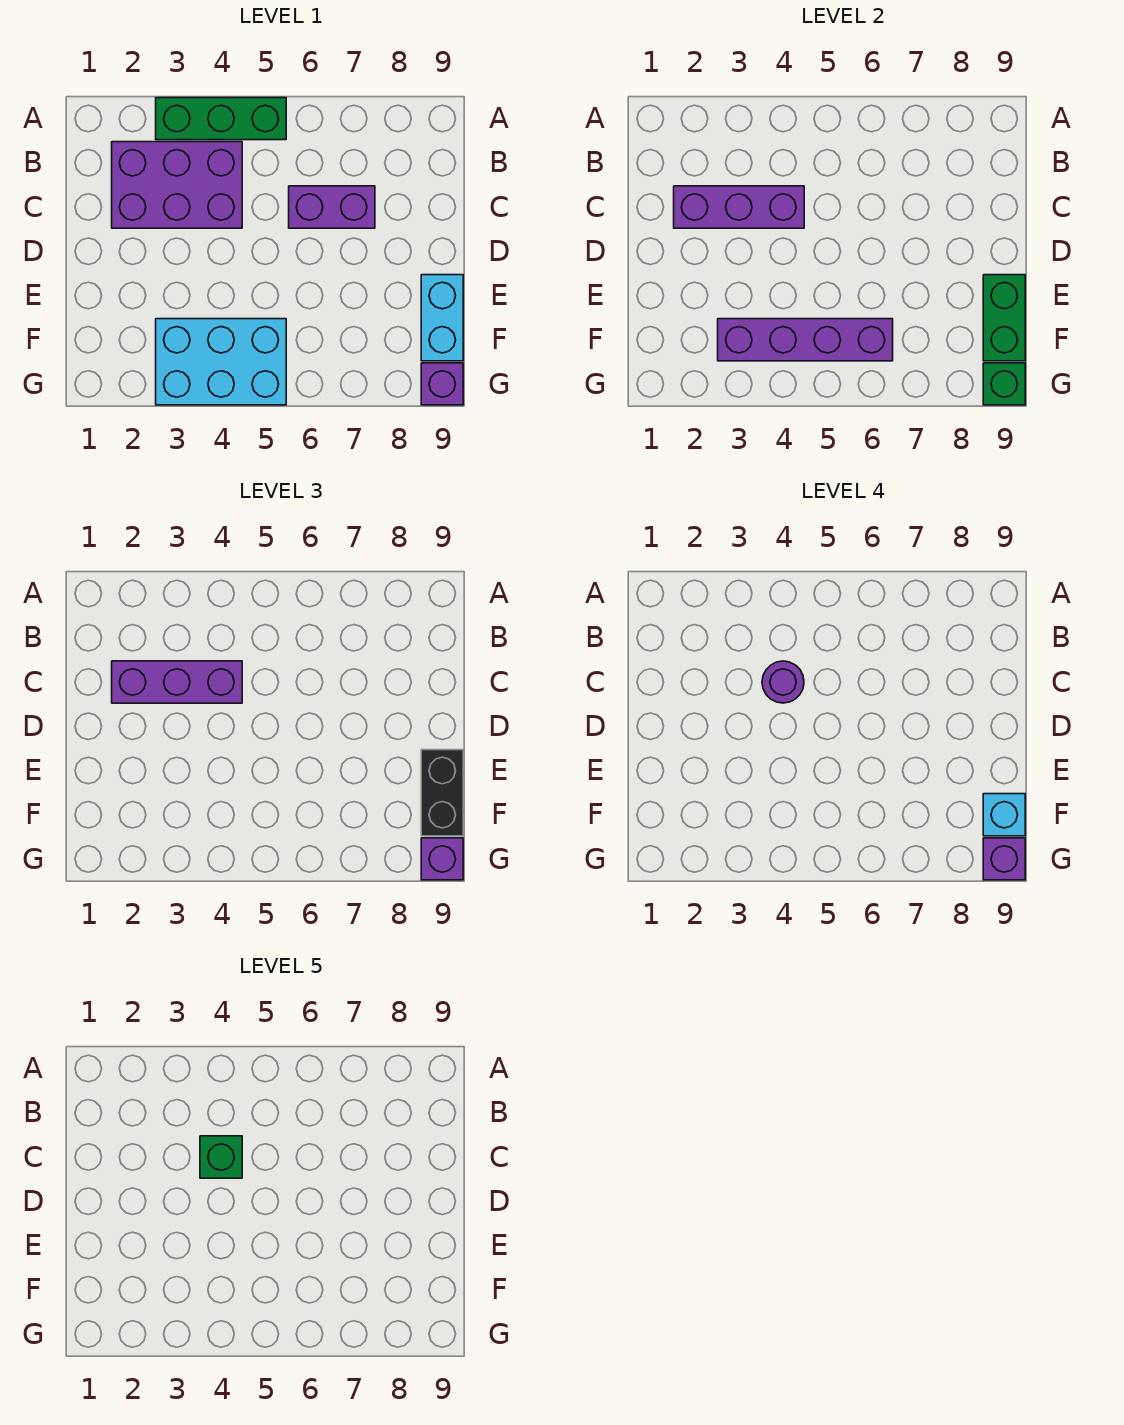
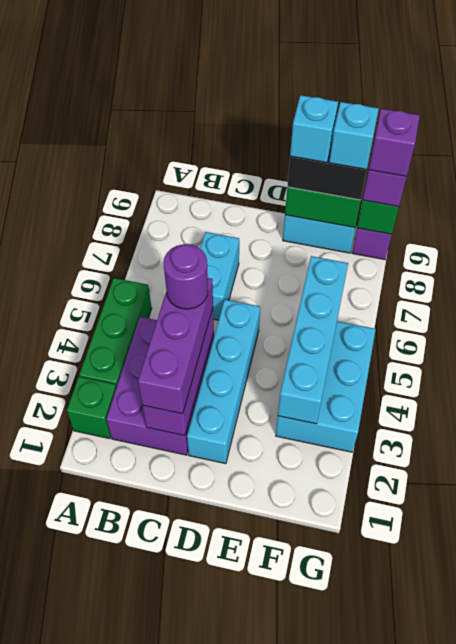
green brick C4 level 5 -> green brick A2 level 1
purple brick C6:C7 level 1 -> cyan brick C6:C7 level 1
none -> cyan brick D2:D5 level 1
none -> cyan brick E9 level 4
purple brick F3:F6 level 2 -> cyan brick F3:F6 level 2

